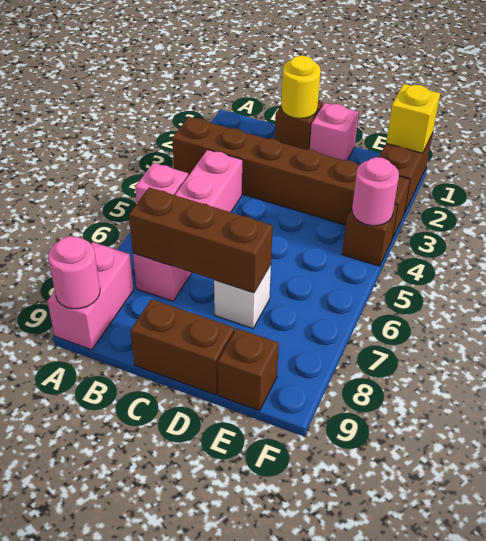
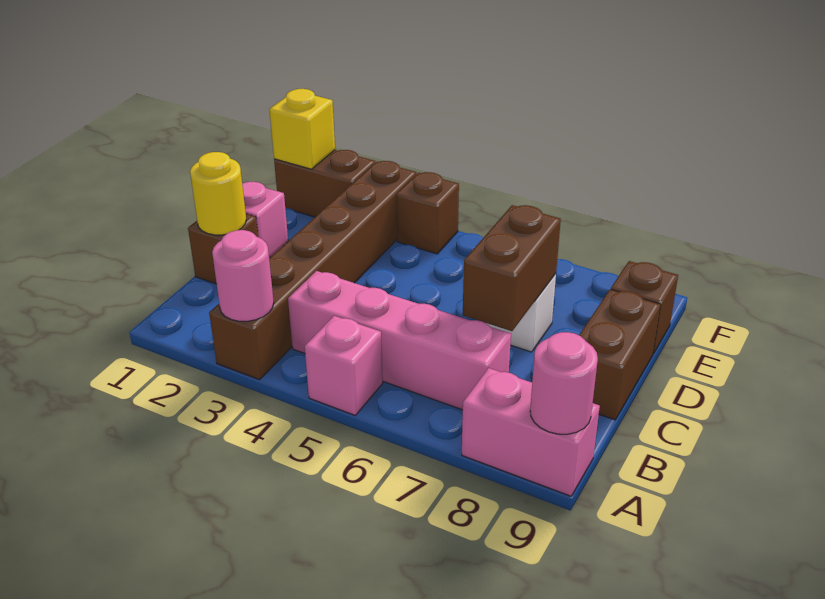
brown brick B7:D7 level 2 -> brown brick C7:D7 level 2
pink round brick F4 level 2 -> pink round brick A3 level 2

